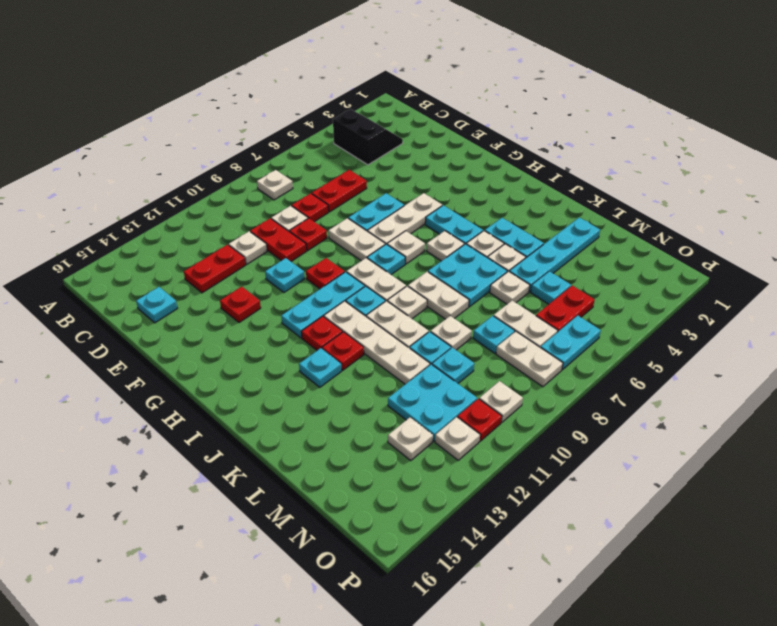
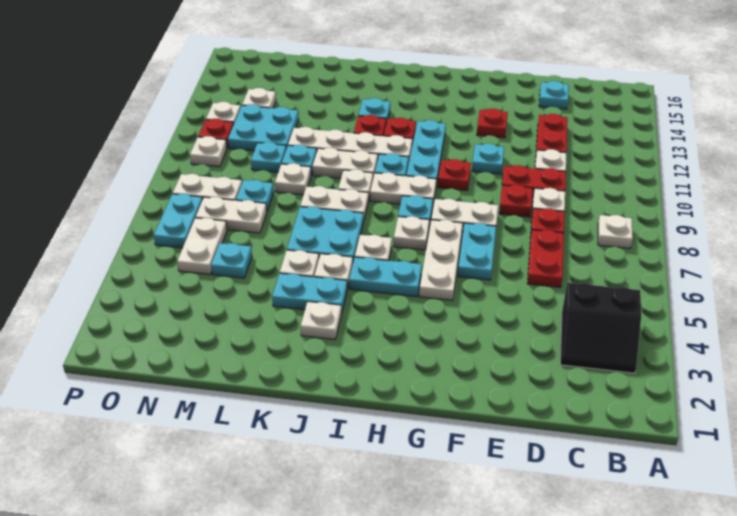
cyan plate L2:L5 level 1 -> none
white plate L6 level 1 -> white plate J3 level 1
red plate N5:N6 level 1 -> white plate N5:N6 level 1

